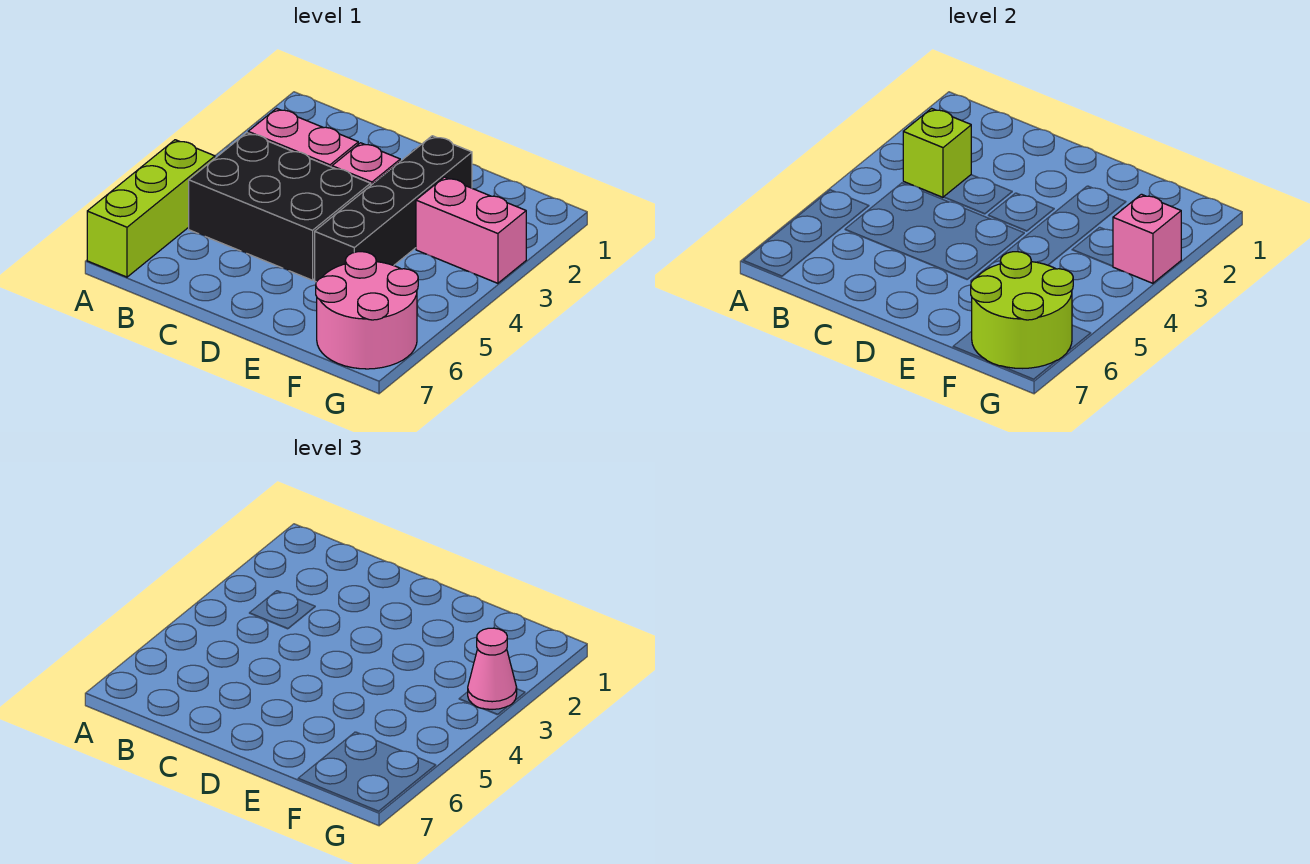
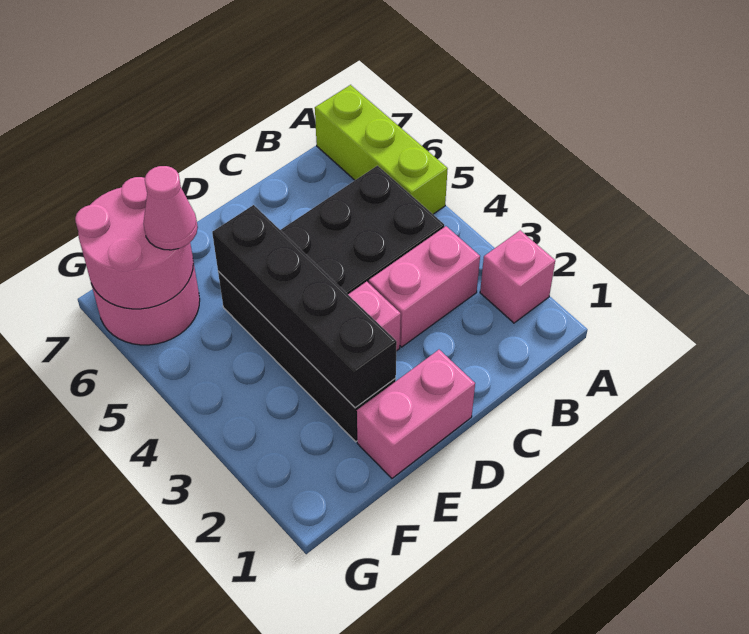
lime brick B3 level 2 -> none
none -> black brick E2:E5 level 2
pink brick F3:G3 level 1 -> pink brick D1:E1 level 1
lime round brick F6:G7 level 2 -> pink round brick F6:G7 level 2
pink brick G3 level 2 -> pink brick A2 level 1
pink cone G3 level 3 -> pink cone F6 level 3

